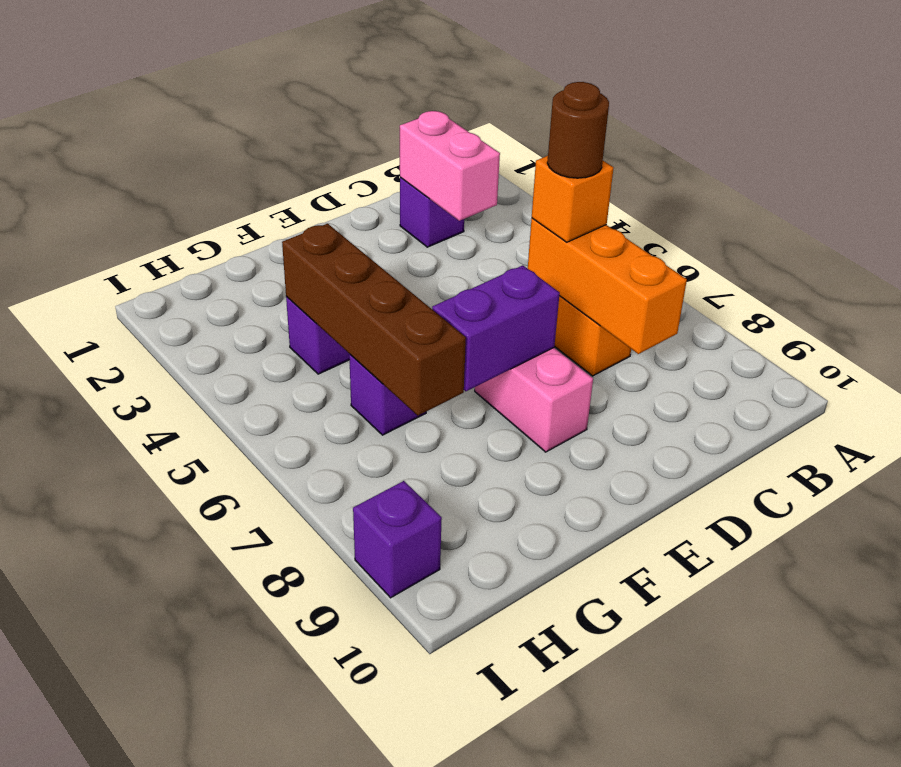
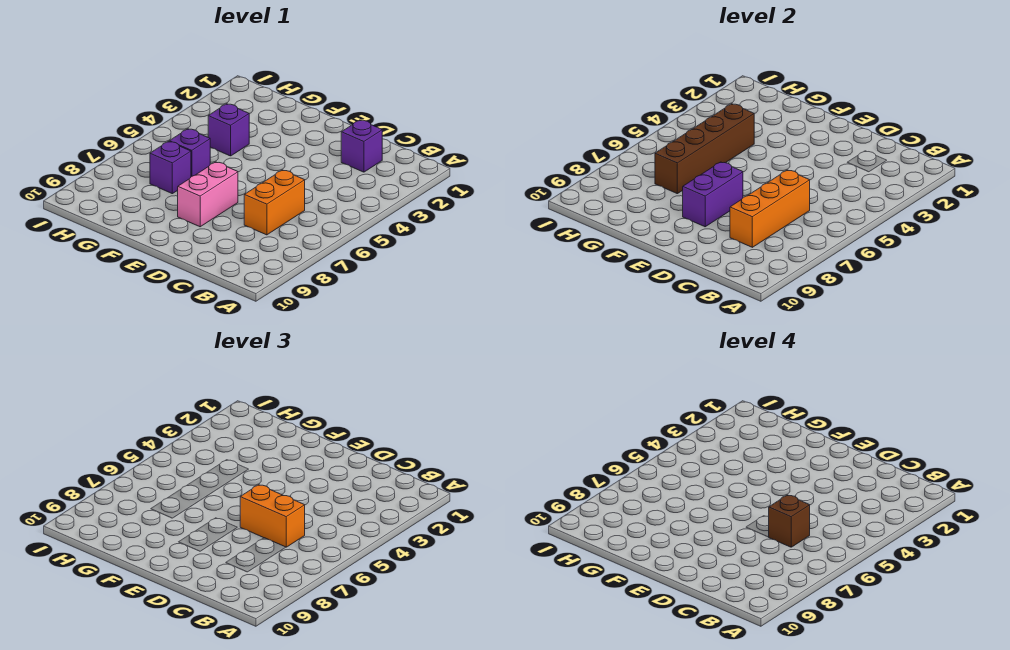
pink brick C2:C3 level 2 -> none
orange brick C6 level 3 -> orange brick C6:D6 level 3
brown round brick C6 level 4 -> brown brick C6 level 4
purple brick E7:F7 level 2 -> purple brick E7:E8 level 2
purple brick I9 level 1 -> purple brick G7 level 1

